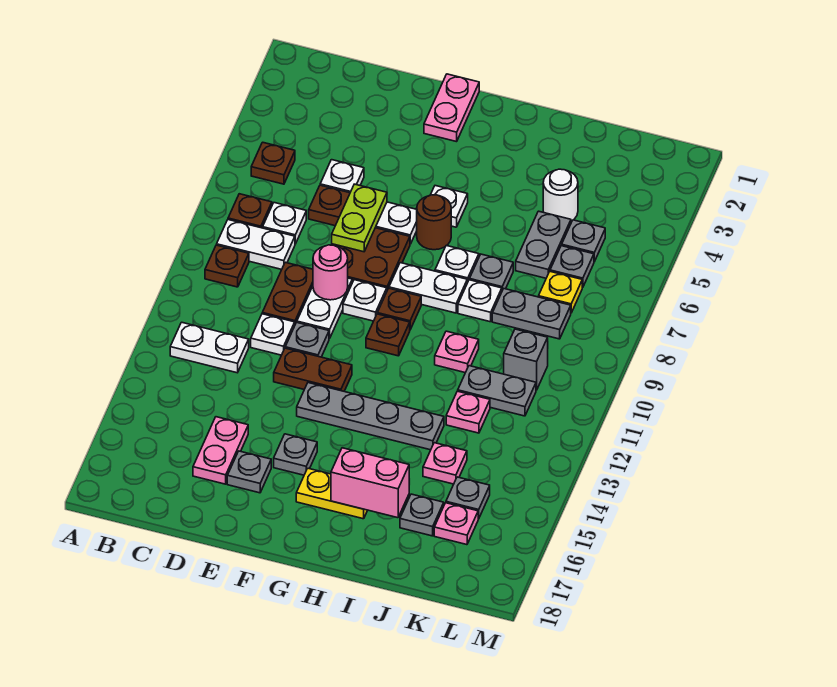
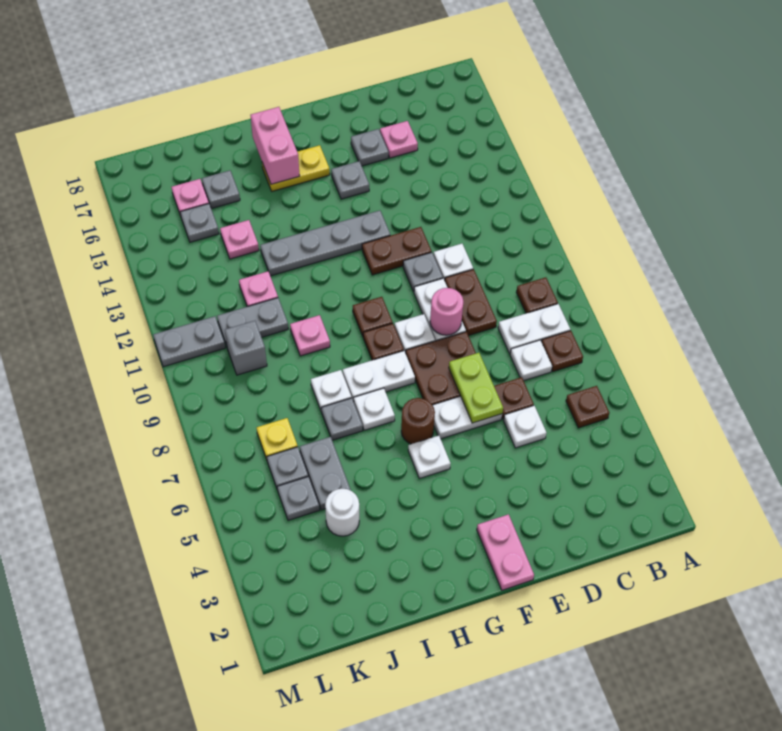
white plate B12:C12 level 1 -> none
pink plate D15:D16 level 1 -> pink plate D16 level 1
pink brick H16:I16 level 2 -> pink brick H16:H17 level 2
grey plate J8:K8 level 1 -> grey plate L11:M11 level 1

